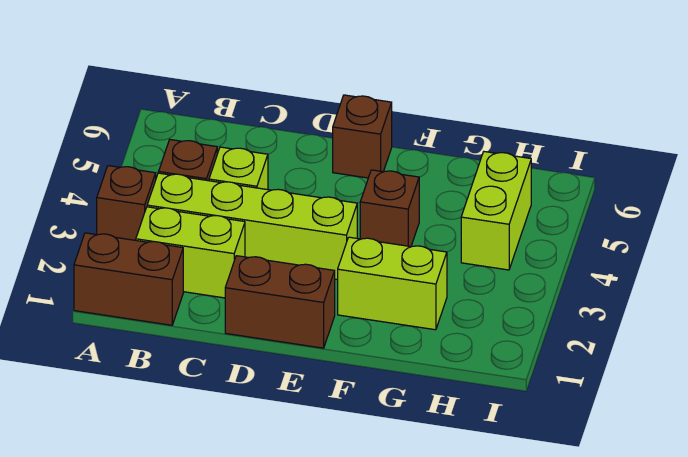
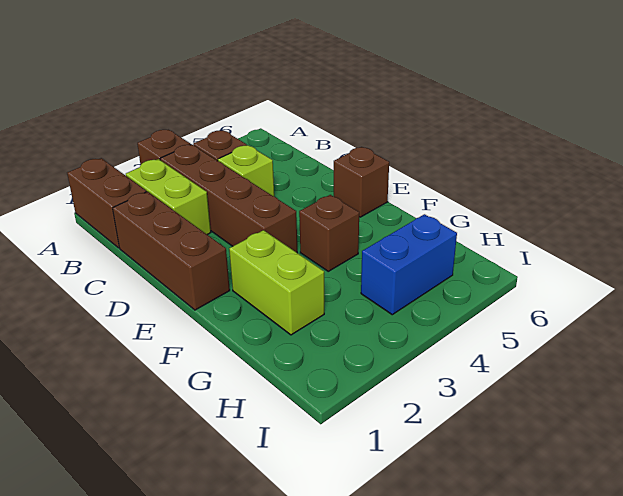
lime brick B3:E3 level 1 -> brown brick B3:E3 level 1
brown brick D1:E1 level 1 -> brown brick C1:E1 level 1
lime brick H4:H5 level 1 -> blue brick H4:H5 level 1

